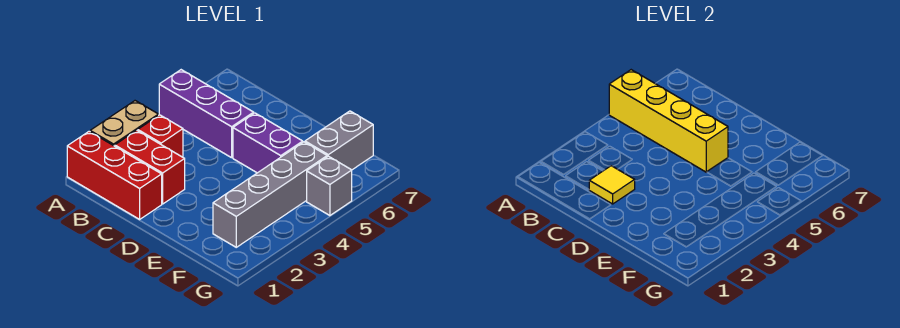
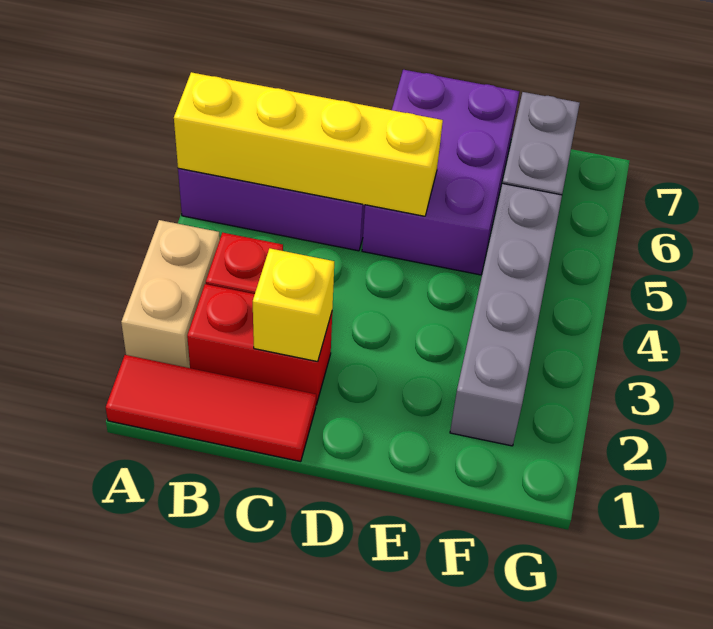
red brick A1:C1 level 1 -> red tile A1:C1 level 1
yellow tile C2 level 2 -> yellow brick C2 level 2
purple brick D5:E5 level 1 -> purple brick D5:E7 level 1
grey brick G5 level 1 -> none

